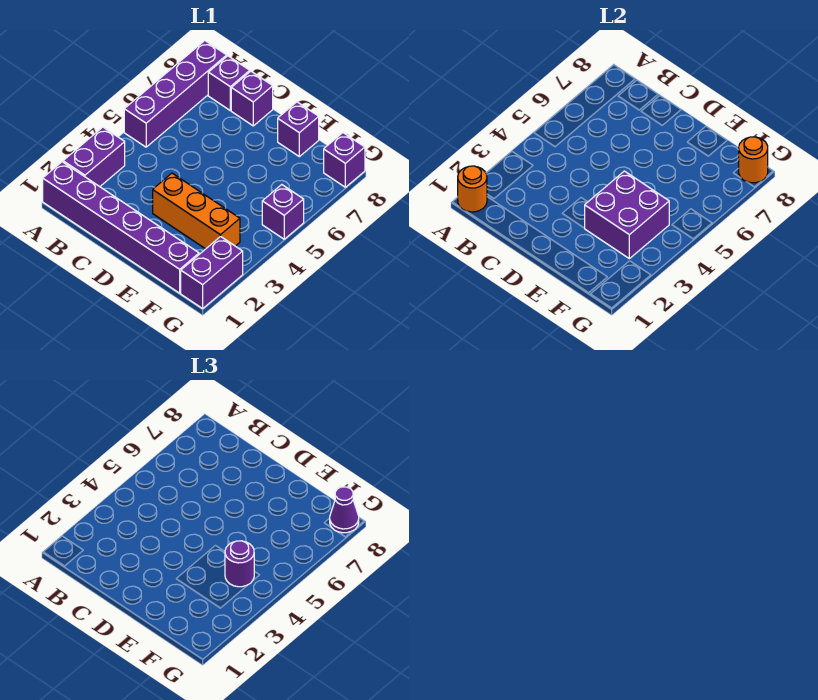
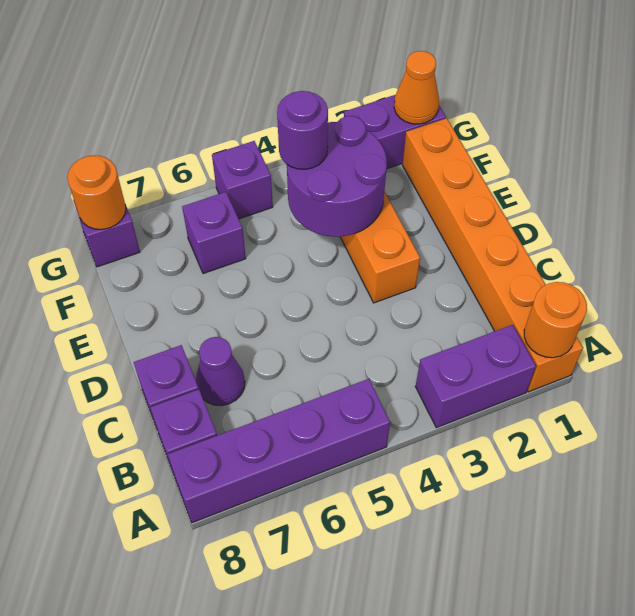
purple brick A1:F1 level 1 -> orange brick A1:F1 level 1
purple brick E3:F4 level 2 -> purple round brick E3:F4 level 2
purple brick E8 level 1 -> purple brick F6 level 1
none -> orange cone G1 level 2
purple cone G8 level 3 -> purple cone C7 level 1

